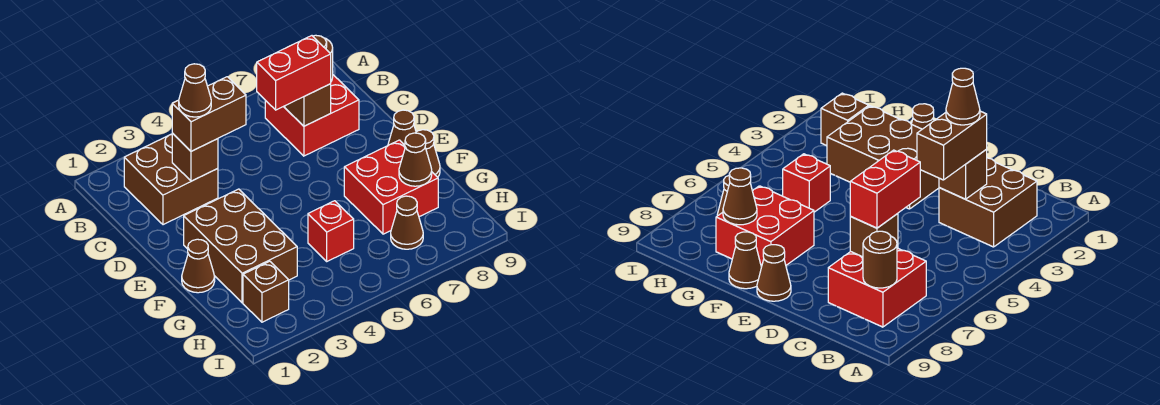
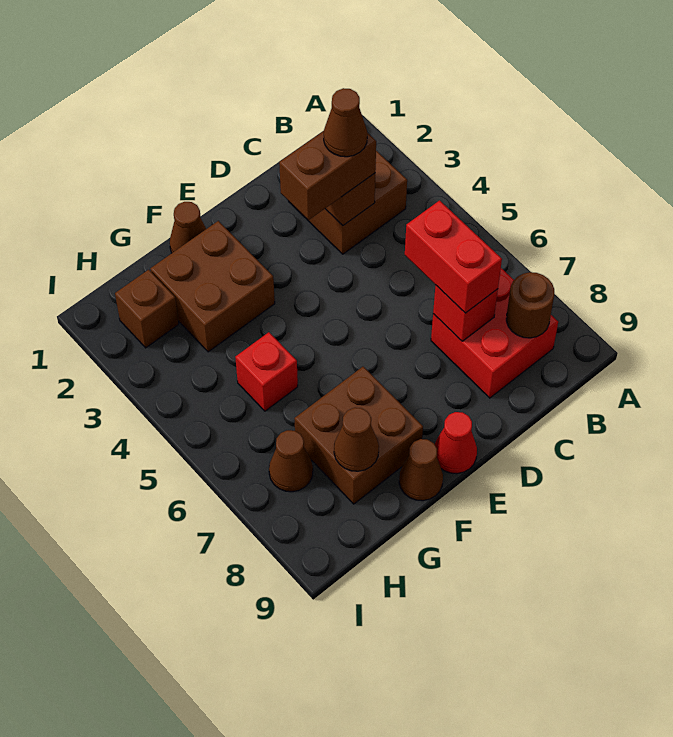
brown brick C3:C4 level 3 -> brown brick C3:D3 level 3
brown brick C7 level 2 -> red brick C7 level 2
brown brick E2:G3 level 1 -> brown brick F2:G3 level 1
brown cone E9 level 1 -> red cone E9 level 1
red brick F7:G8 level 1 -> brown brick F7:G8 level 1

